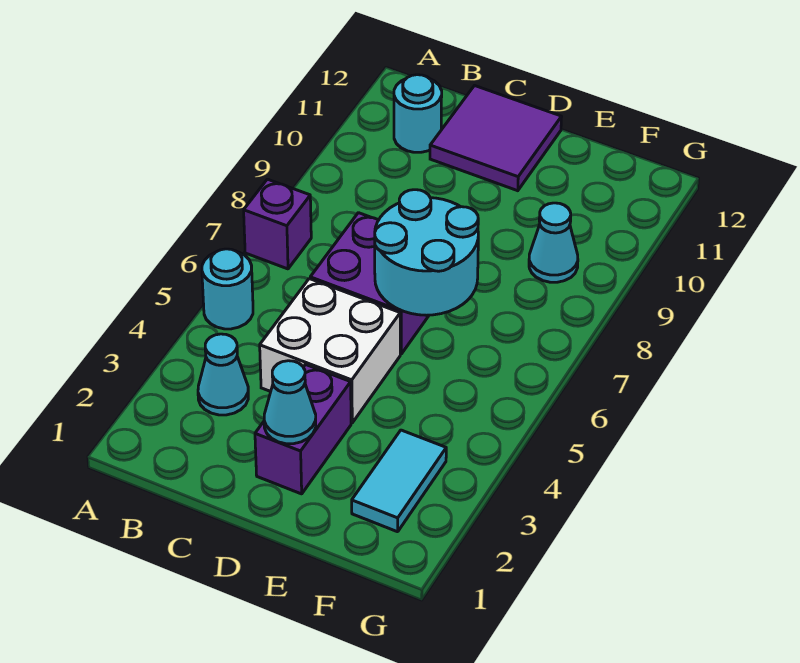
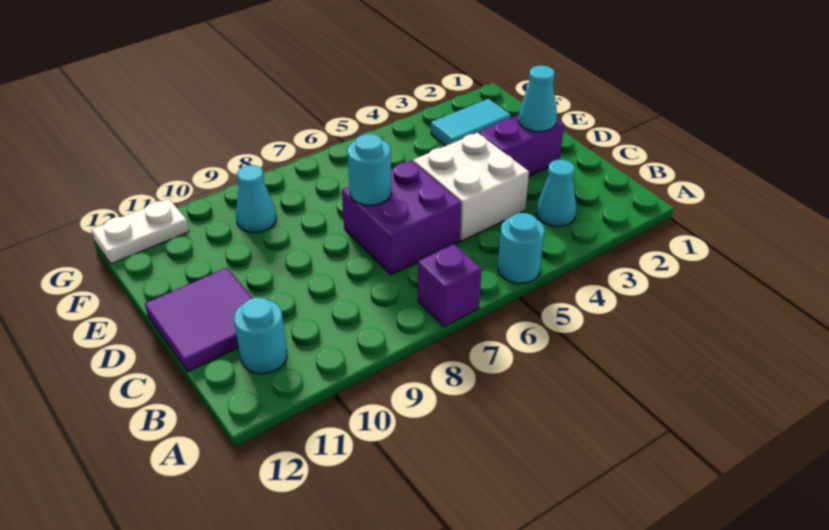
cyan round brick D6:E7 level 2 -> cyan round brick D7 level 2
none -> white plate G11:G12 level 1

